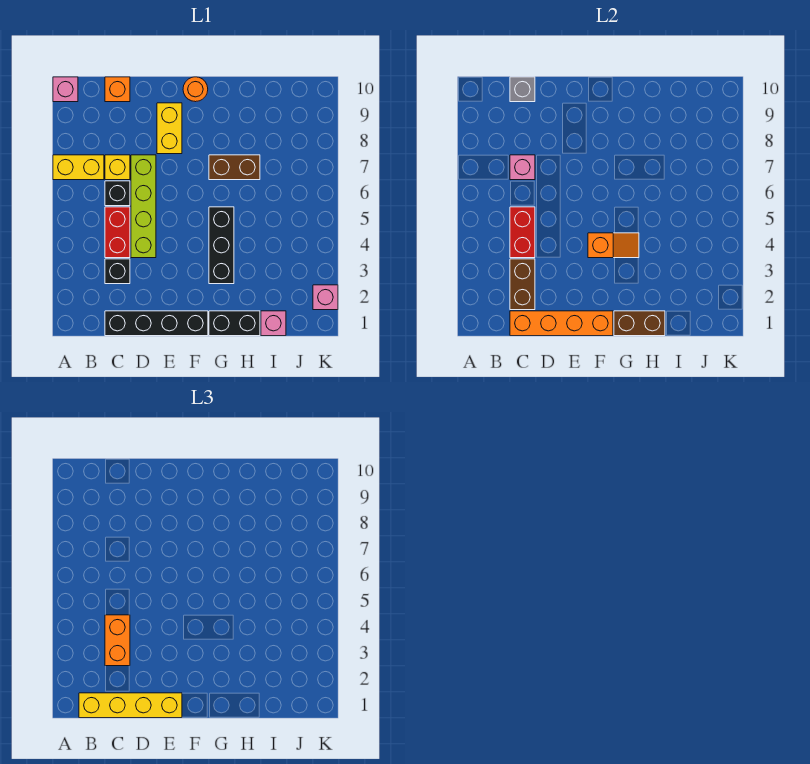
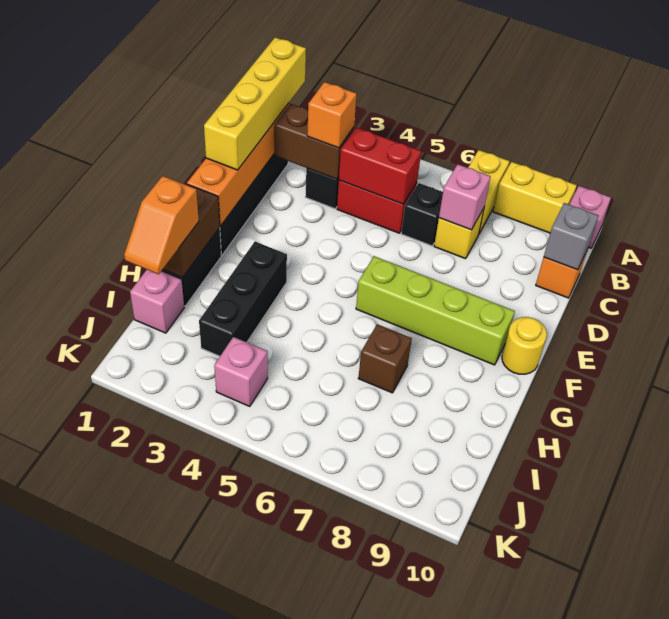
orange brick C3:C4 level 3 -> orange brick C3 level 3
lime brick D4:D7 level 1 -> lime brick F6:F9 level 1
yellow brick E8:E9 level 1 -> yellow brick A8:A9 level 1
orange slope F4:G4 level 2 top F -> orange slope H1:I1 level 3 top H
orange round brick F10 level 1 -> yellow round brick F10 level 1
black brick G3:G5 level 1 -> black brick G3:I3 level 1
brown brick G7:H7 level 1 -> brown brick H7 level 1
pink brick K2 level 1 -> pink brick J4 level 1

